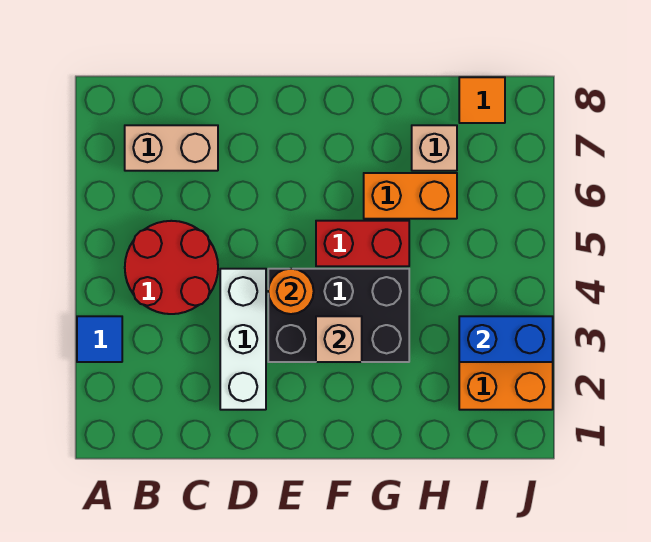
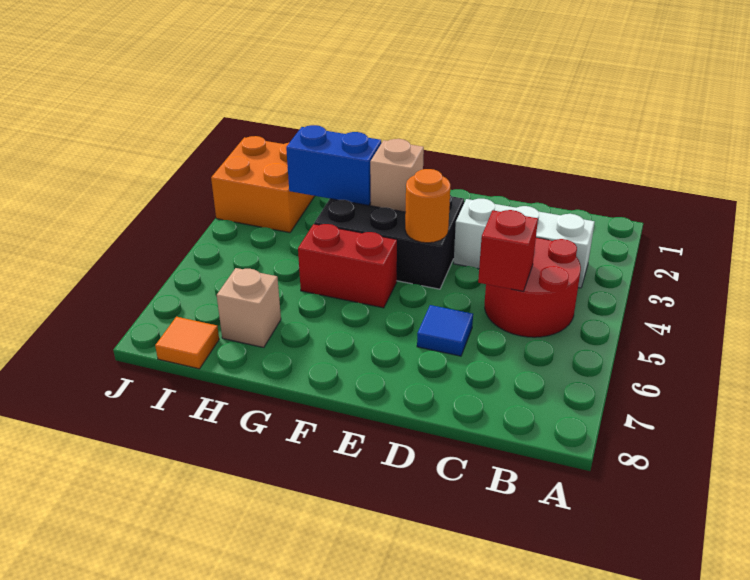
blue tile A3 level 1 -> blue tile D6 level 1
tan brick B7:C7 level 1 -> none
none -> red brick C5 level 2
white brick D2:D4 level 1 -> white brick B3:D3 level 1
orange brick G6:H6 level 1 -> none
blue brick I3:J3 level 2 -> blue brick G3:H3 level 2

